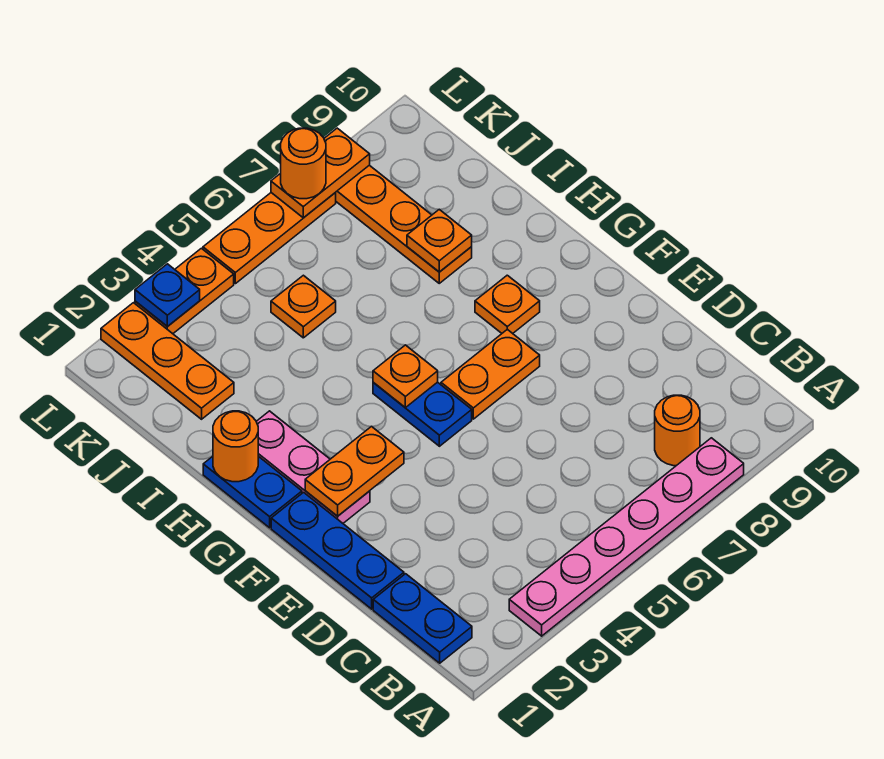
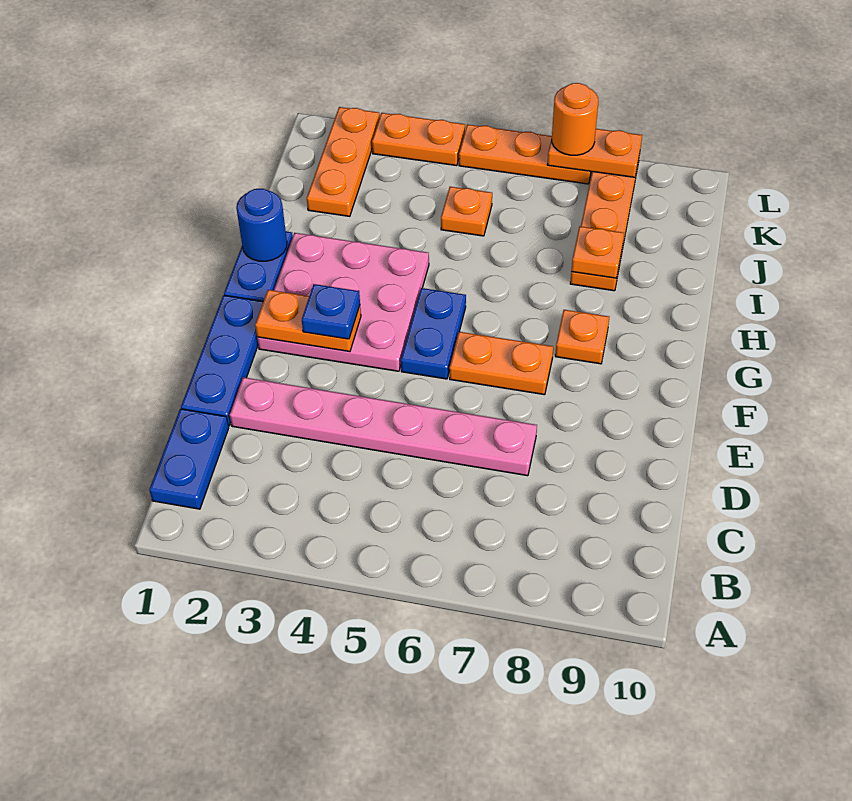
pink plate A3:A8 level 1 -> pink plate D2:D7 level 1
orange round brick B8 level 1 -> none
pink plate F2:H2 level 1 -> pink plate F2:H4 level 1
orange plate G5 level 2 -> none
orange round brick H1 level 2 -> blue round brick H1 level 2
blue plate L3 level 2 -> blue plate F3 level 3

